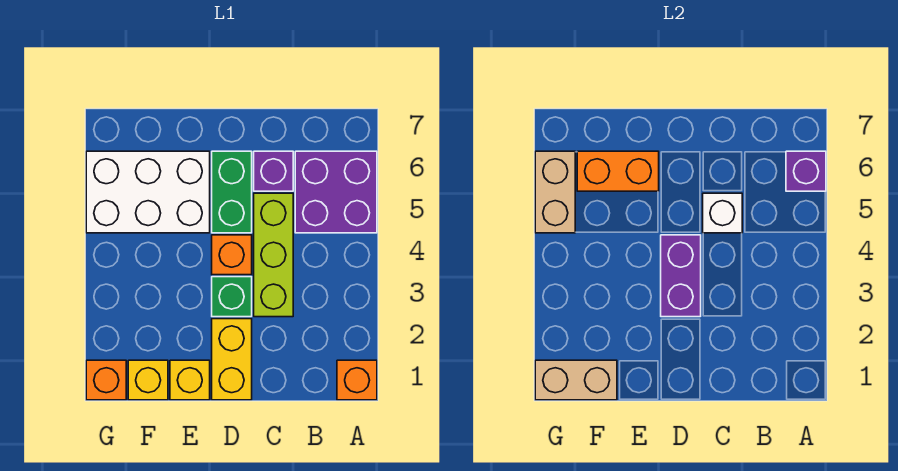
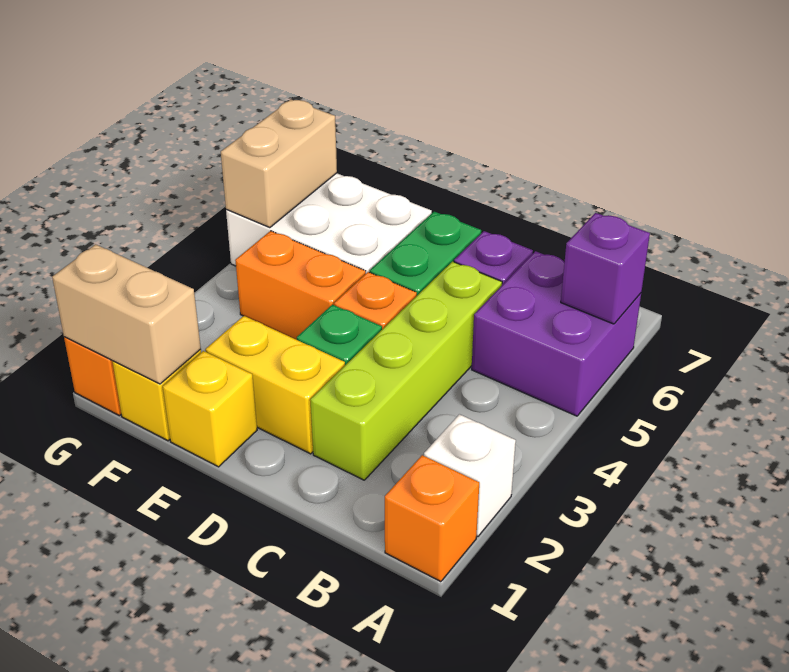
lime brick C3:C5 level 1 -> lime brick C2:C5 level 1
white brick C5 level 2 -> white brick A2 level 1
yellow brick D1:D2 level 1 -> yellow brick D2:E2 level 1
purple brick D3:D4 level 2 -> none
orange brick E6:F6 level 2 -> orange brick E4:F4 level 1

